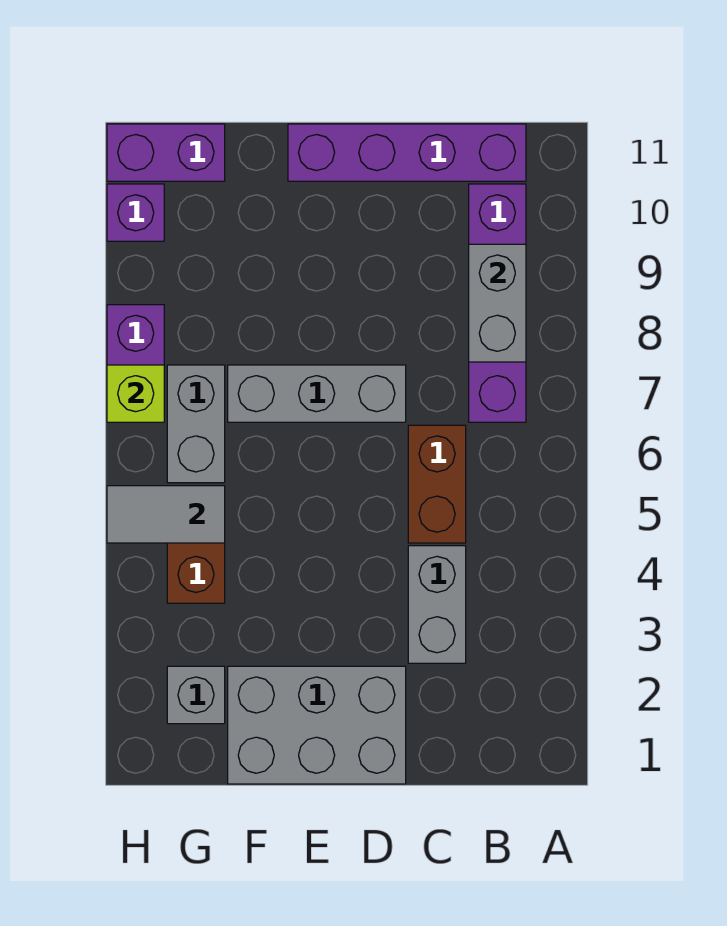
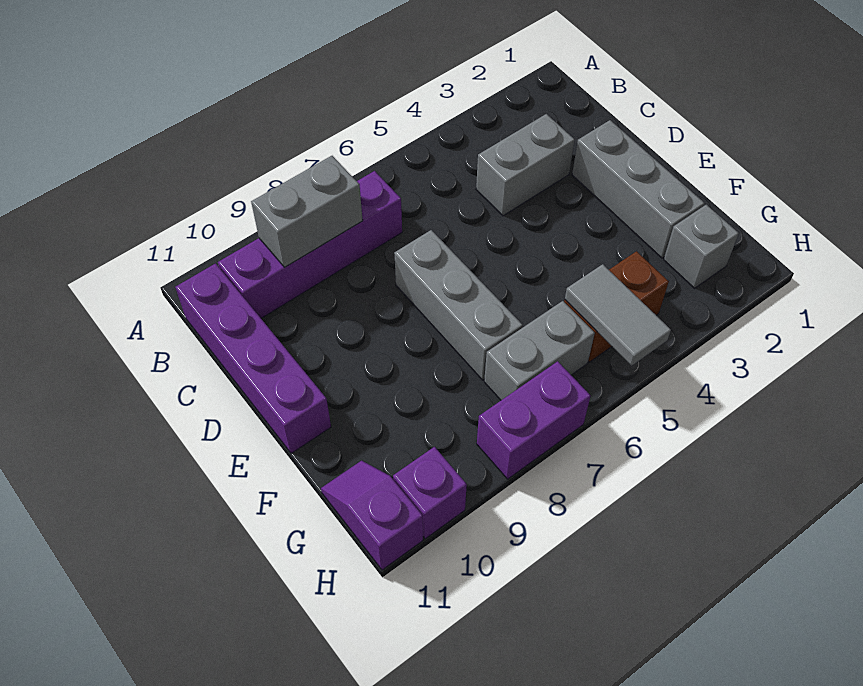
brown brick C5:C6 level 1 -> none
grey brick D1:F2 level 1 -> grey brick D2:F2 level 1
purple brick G11:H11 level 1 -> purple slope G11:H11 level 1 top H
lime brick H7 level 2 -> none

